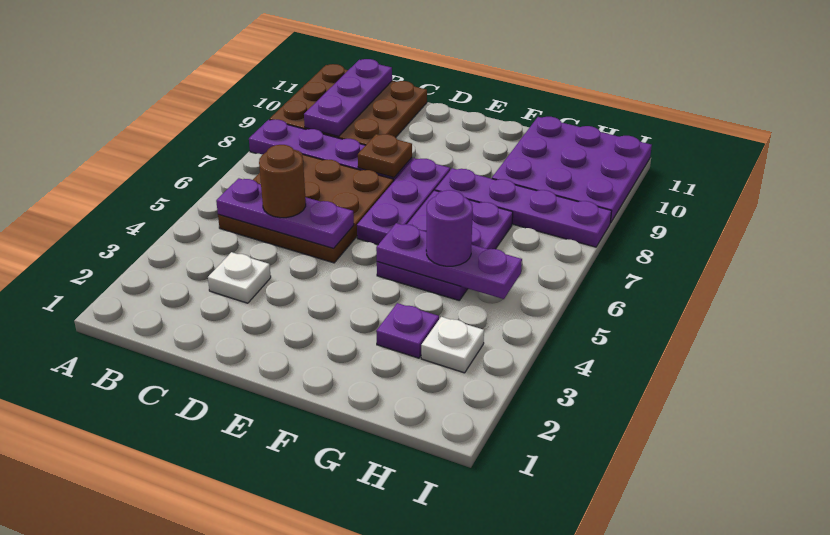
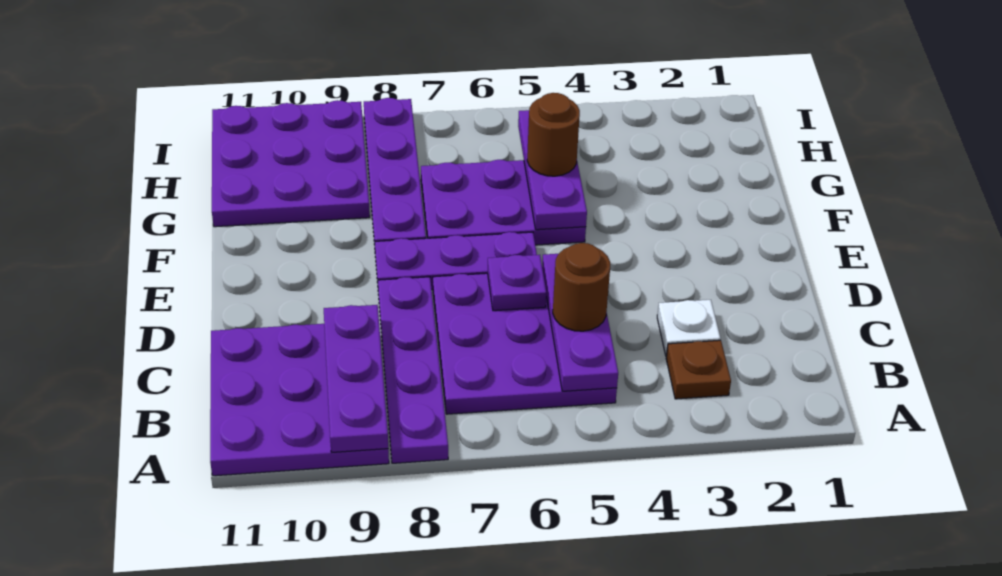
brown plate A9:C11 level 1 -> purple plate A9:C11 level 1
brown plate B5:D7 level 1 -> purple plate B5:D7 level 1
purple plate B9:B11 level 2 -> purple plate A9:C9 level 2
brown plate D8 level 2 -> brown plate B3 level 1
purple plate G3 level 1 -> purple plate D6 level 2
purple round brick G5 level 3 -> brown round brick G5 level 3
white plate H3 level 1 -> none

